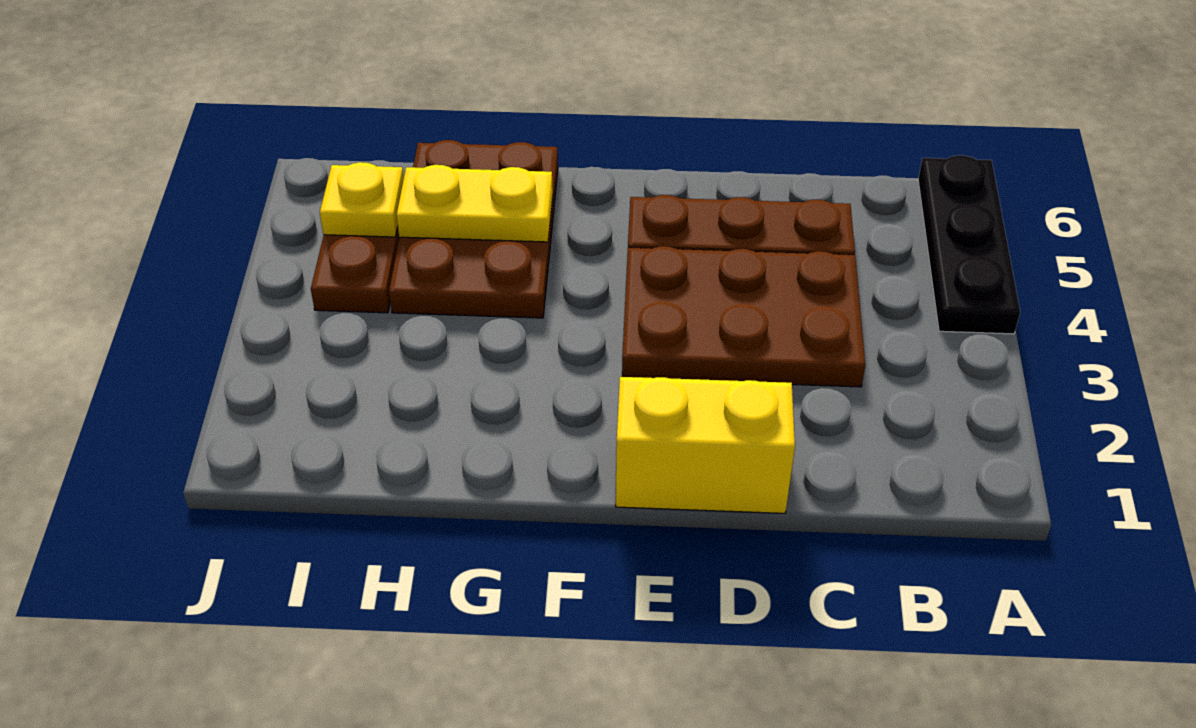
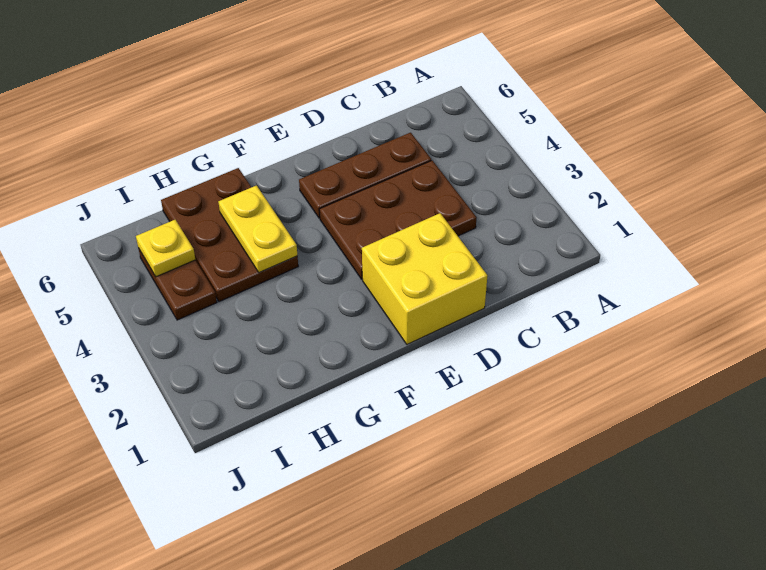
black plate A4:A6 level 1 -> none
yellow brick D1:E1 level 1 -> yellow brick D1:E2 level 1
yellow plate G5:H5 level 2 -> yellow plate G4:G5 level 2

